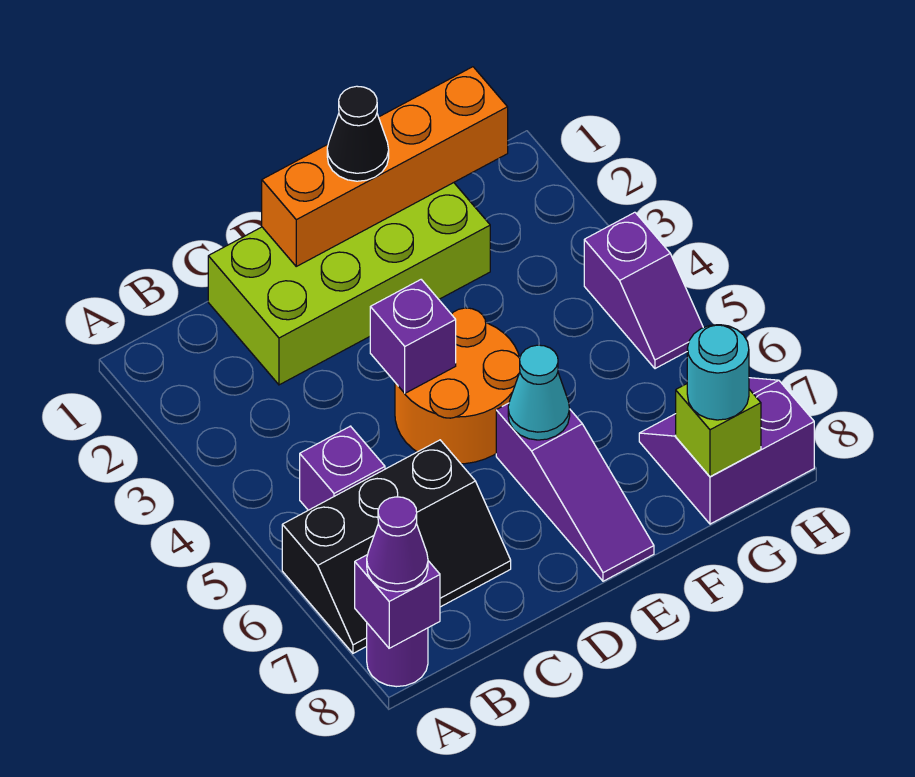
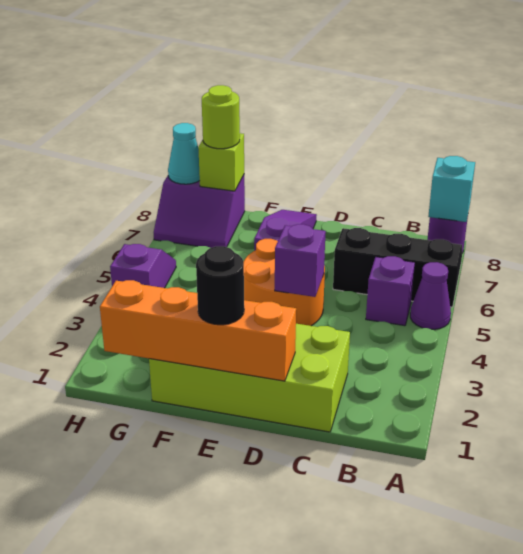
purple brick A8 level 2 -> cyan brick A8 level 2
purple cone A8 level 3 -> purple cone A5 level 1
black cone E1 level 3 -> black round brick E1 level 3
cyan cone E6 level 2 -> cyan cone H8 level 2
cyan round brick G8 level 3 -> lime round brick G8 level 3

